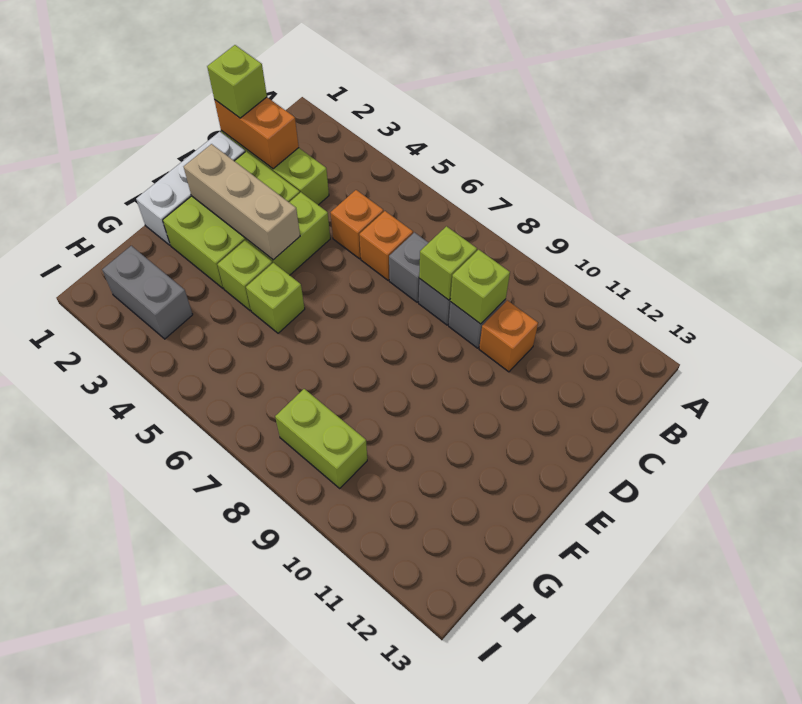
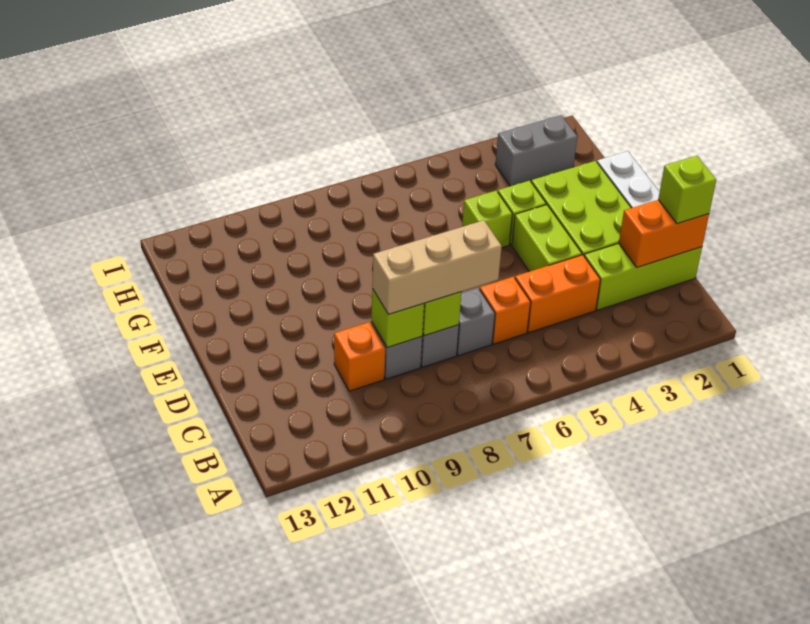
orange brick C5 level 1 -> orange brick C4:C5 level 1
tan brick E2:E4 level 2 -> tan brick C7:C9 level 3
lime brick H8:H9 level 1 -> none

